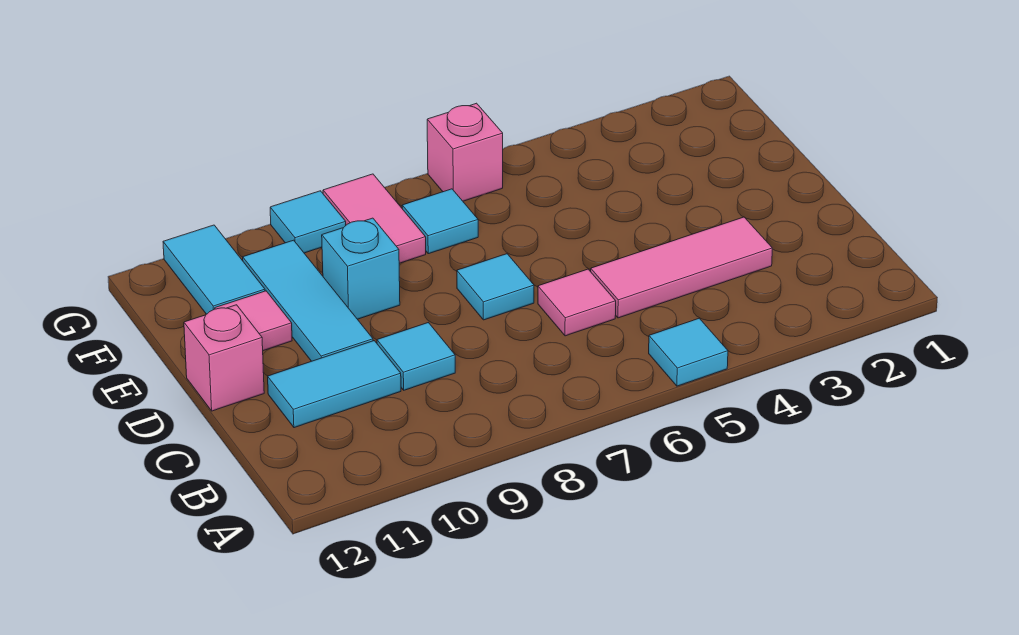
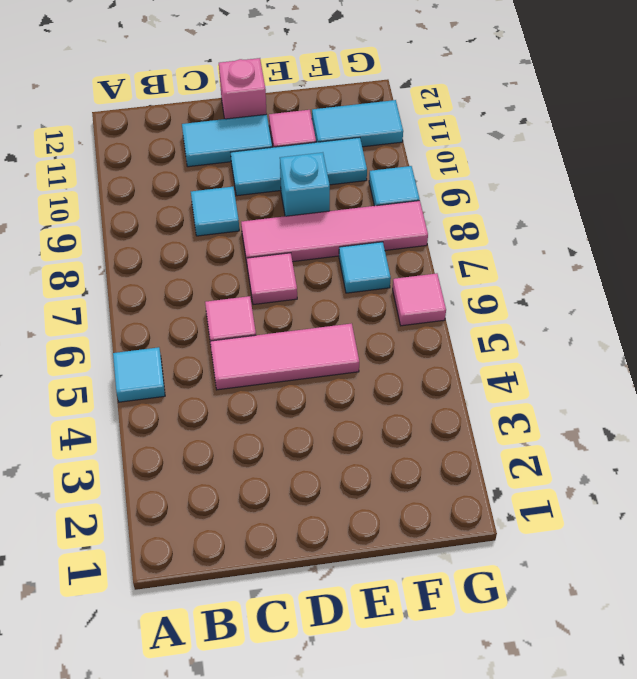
pink tile C3:C5 level 1 -> pink tile C5:E5 level 1
cyan tile C10:C11 level 1 -> cyan tile C11:D11 level 1
cyan tile D7 level 1 -> pink tile D7 level 1
pink tile F8:G8 level 1 -> pink tile D8:G8 level 1
pink brick G6 level 1 -> pink tile G6 level 1

